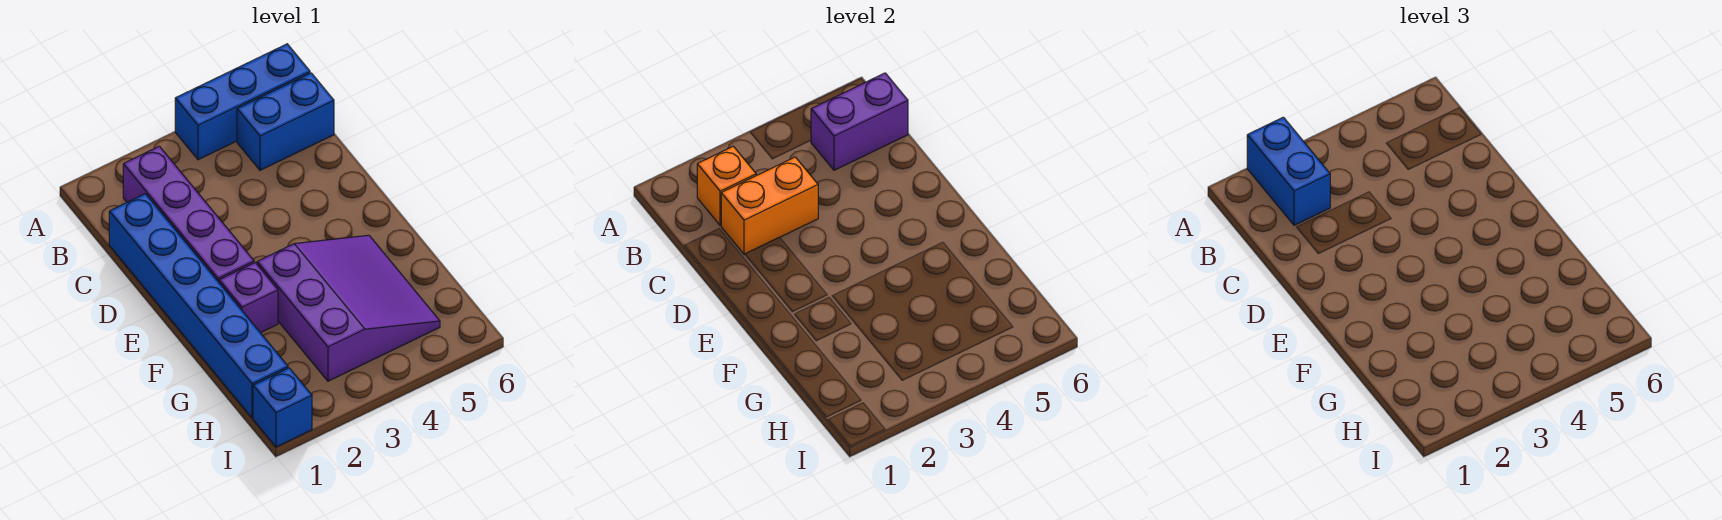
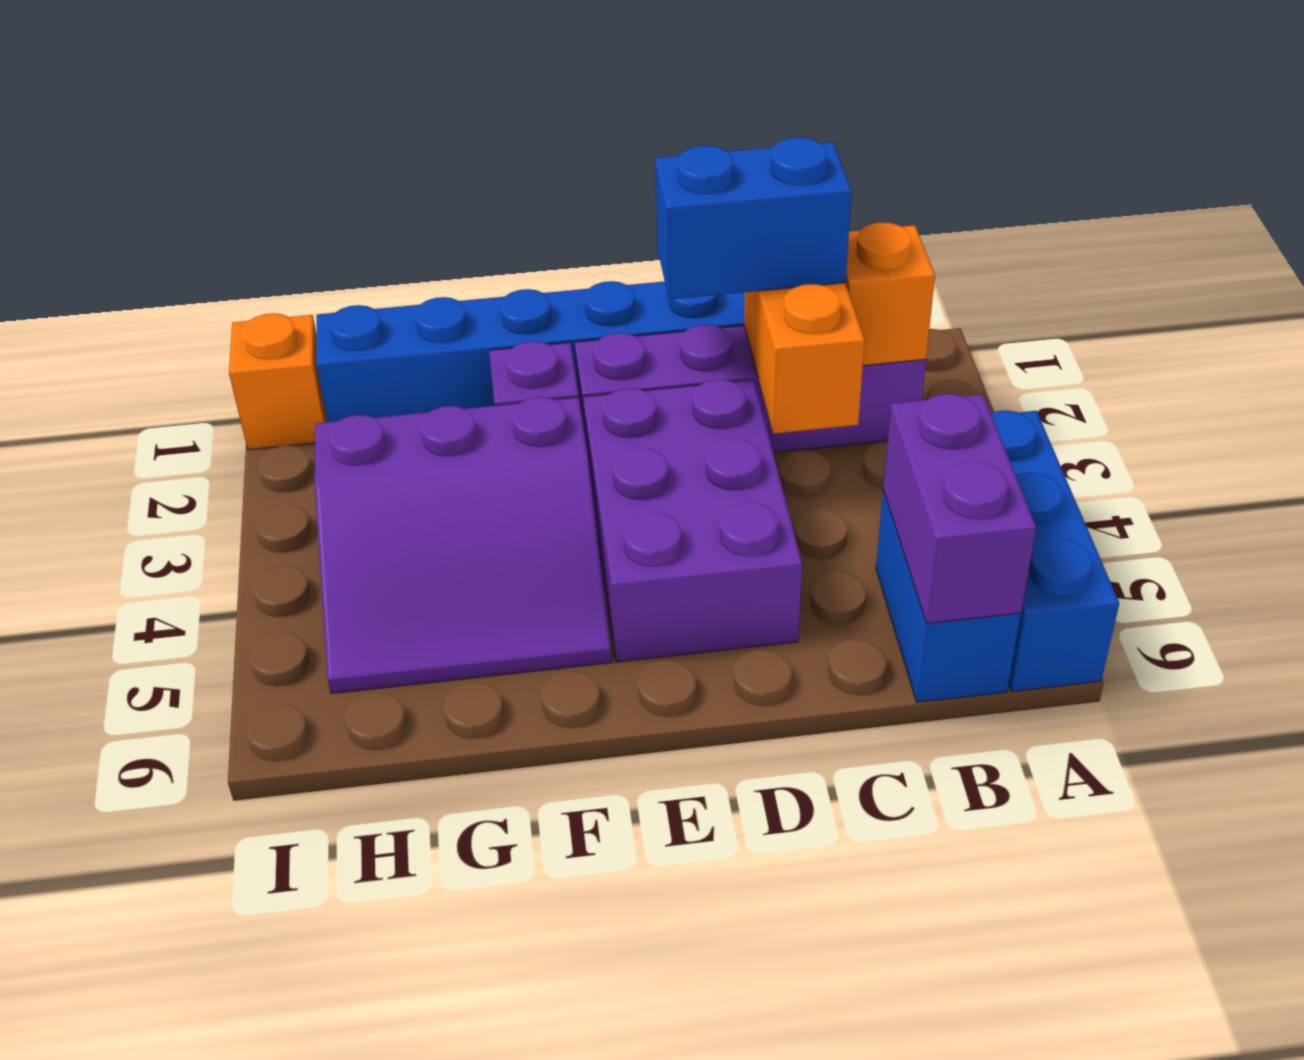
blue brick A2:B2 level 3 -> blue brick C2:D2 level 3
none -> purple brick D3:E5 level 1
blue brick I1 level 1 -> orange brick I1 level 1

